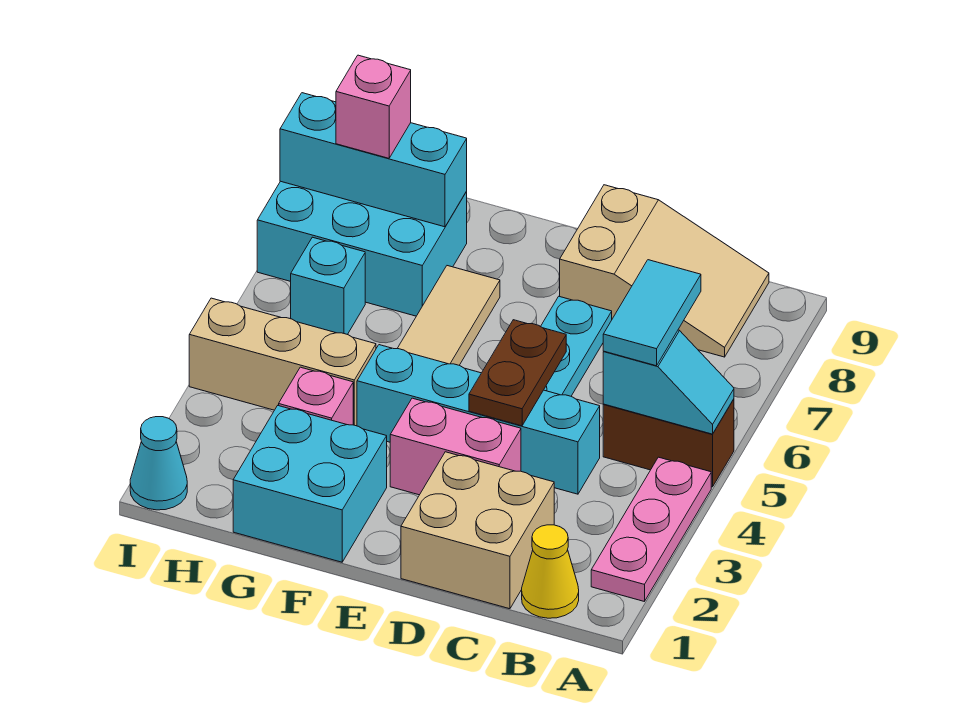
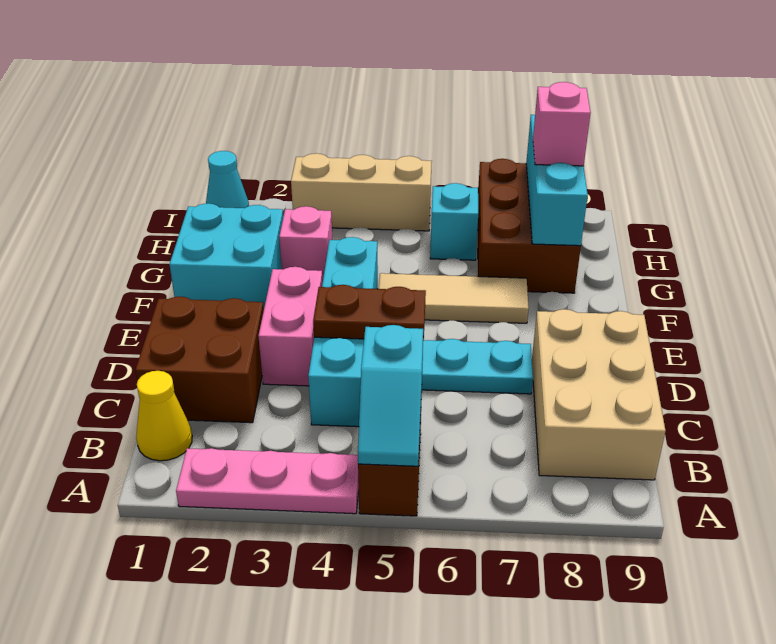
cyan tile B5:B6 level 3 -> none
tan slope B8:D9 level 1 top D -> tan brick B8:D9 level 1
tan brick C1:D2 level 1 -> brown brick C1:D2 level 1
tan brick G4:I4 level 1 -> tan brick I3:I5 level 1
cyan brick G7:I8 level 1 -> brown brick G7:I8 level 1

